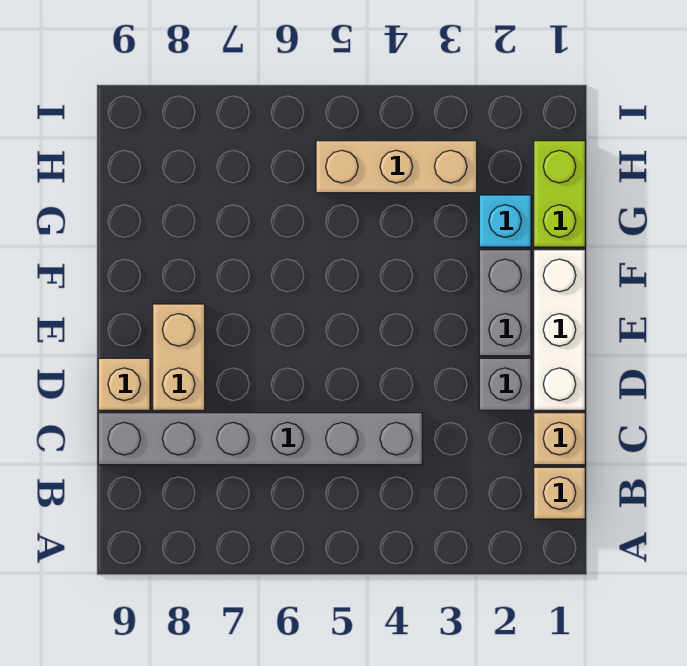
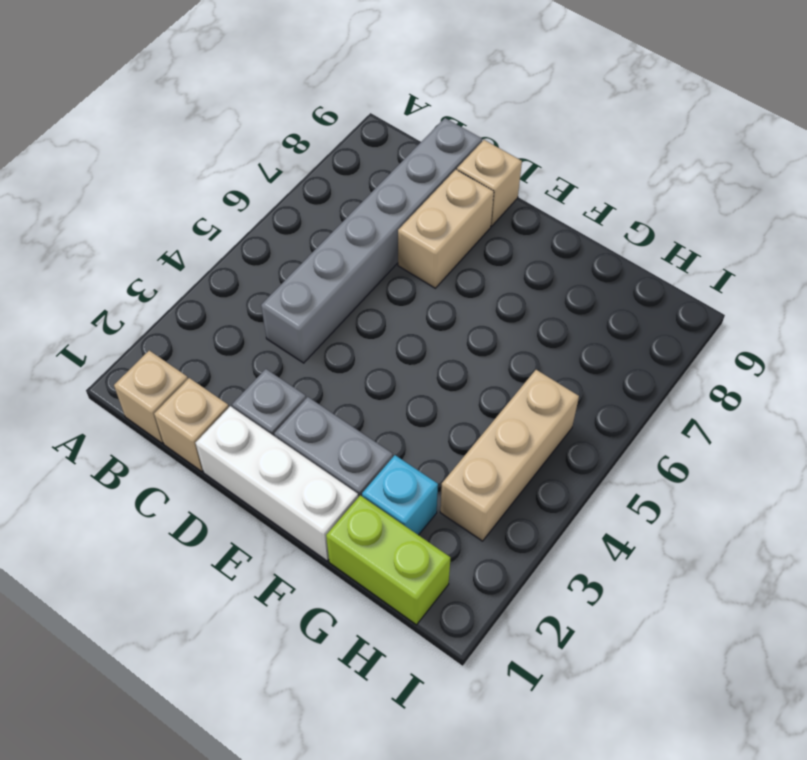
tan brick D8:E8 level 1 -> tan brick D7:D8 level 1

